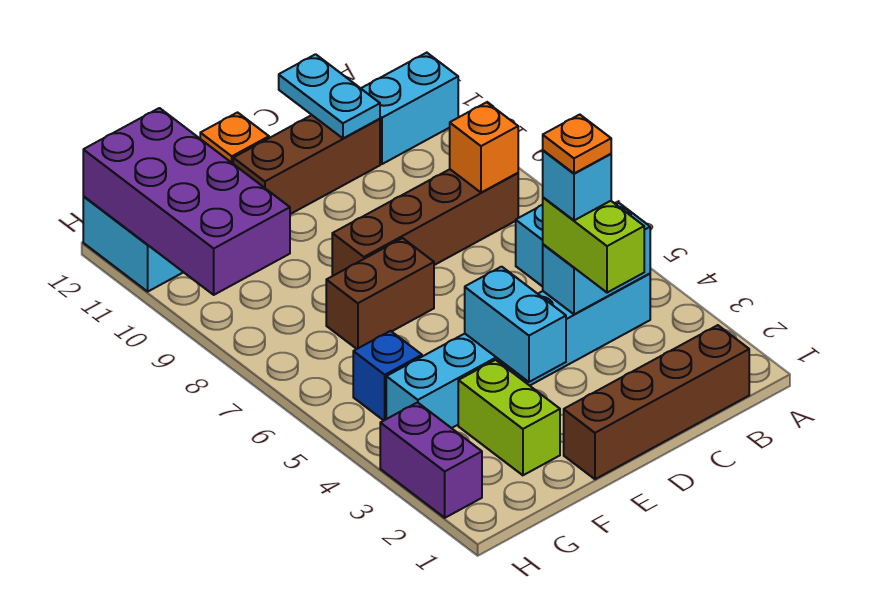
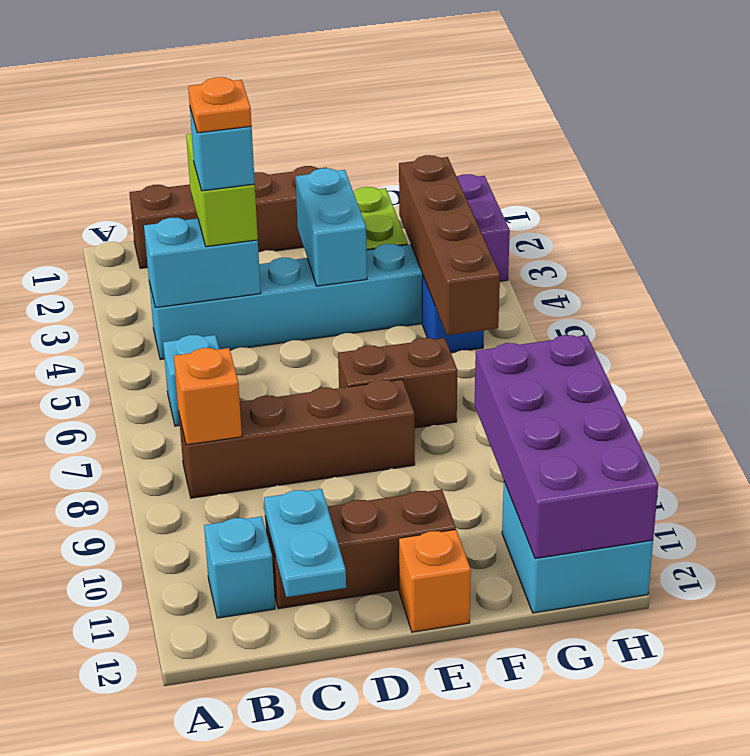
cyan brick A11:B11 level 1 -> cyan brick B11 level 1
none -> brown brick G3:G6 level 2

